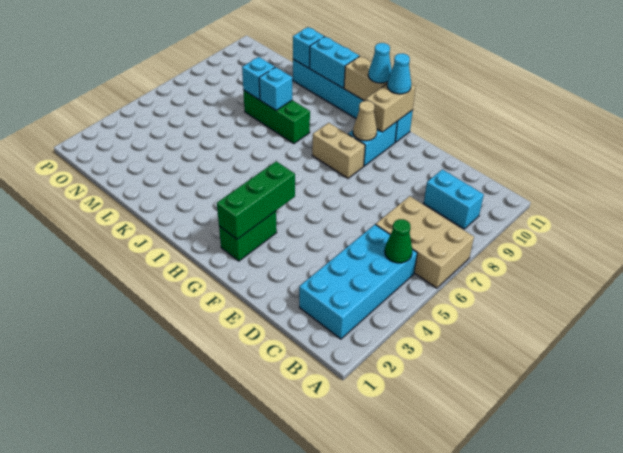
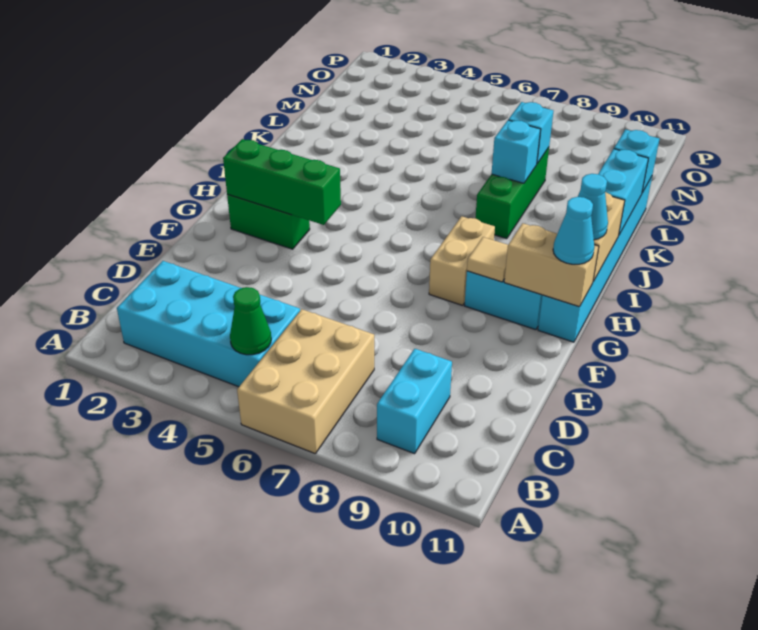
tan cone G9 level 2 -> tan tile G9 level 2

